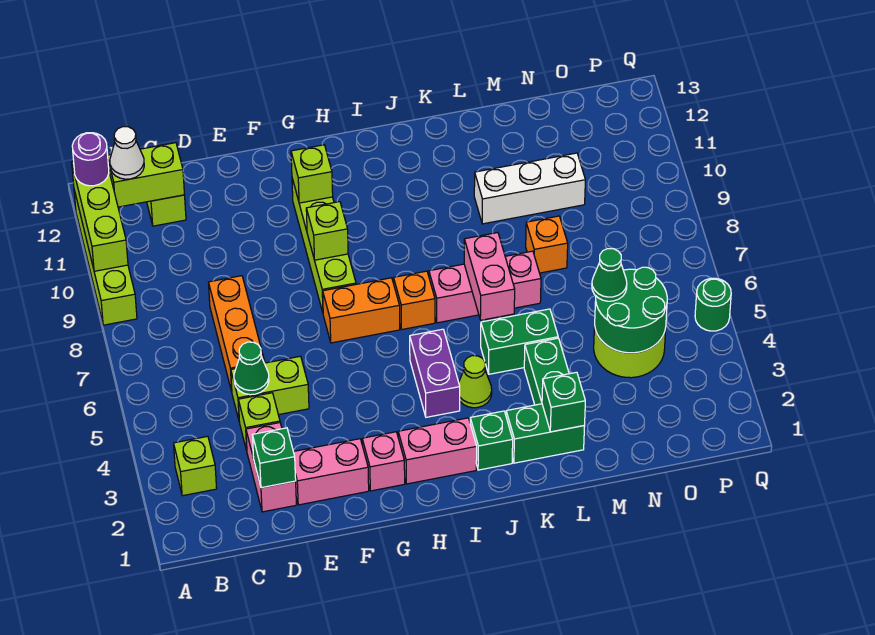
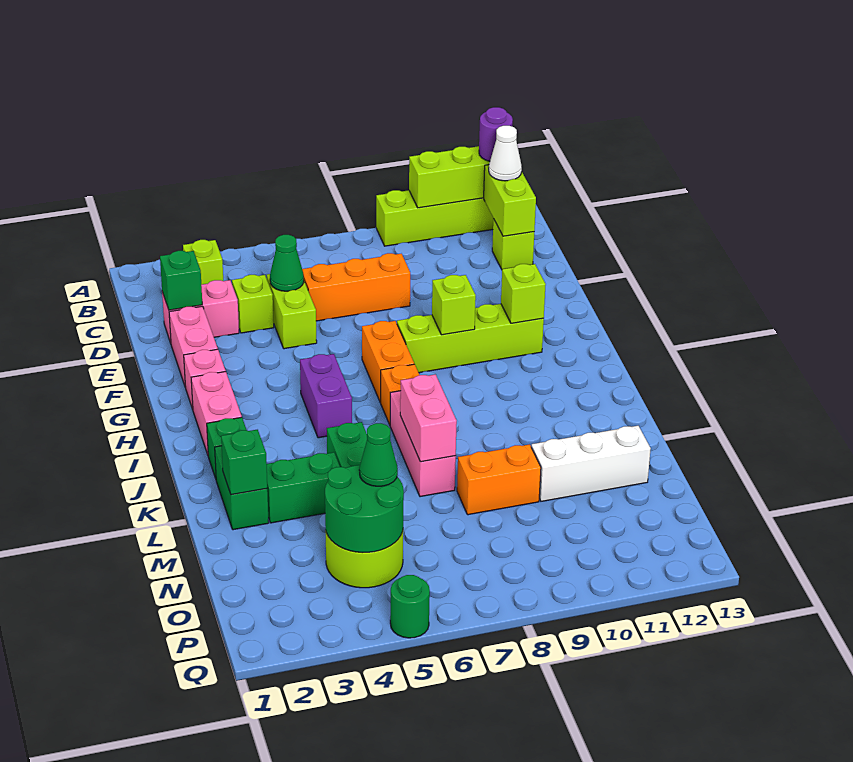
purple brick I4:I5 level 1 -> purple brick H5:I5 level 1
lime cone J4 level 1 -> none
pink brick K6:K7 level 2 -> pink brick K7:L7 level 2
white brick L10:N10 level 1 -> white brick M10:M12 level 1
orange brick M8 level 1 -> orange brick M8:M9 level 1

